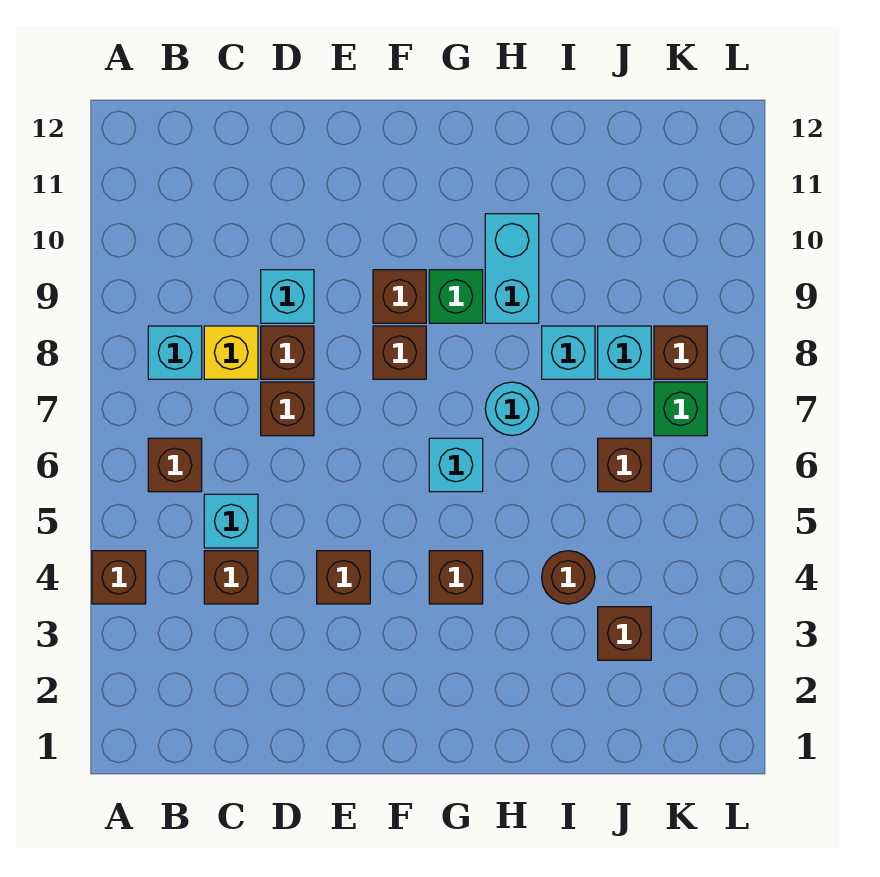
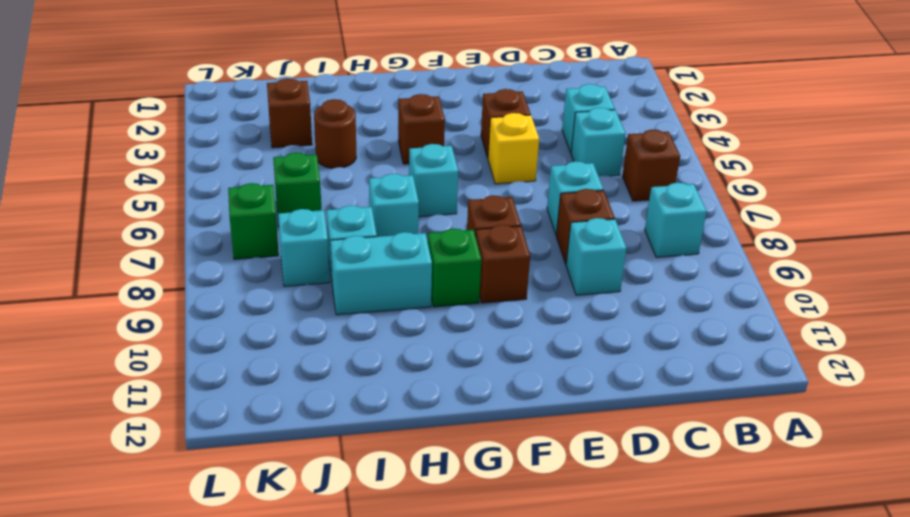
brown brick A4 level 1 -> none
brown brick C4 level 1 -> cyan brick C4 level 1
yellow brick C8 level 1 -> yellow brick E5 level 1
brown brick D7 level 1 -> cyan brick D7 level 1
cyan round brick H7 level 1 -> cyan brick H7 level 1
cyan brick H9:H10 level 1 -> cyan brick H9:I9 level 1
brown brick J6 level 1 -> green brick J6 level 1
brown brick K8 level 1 -> none

